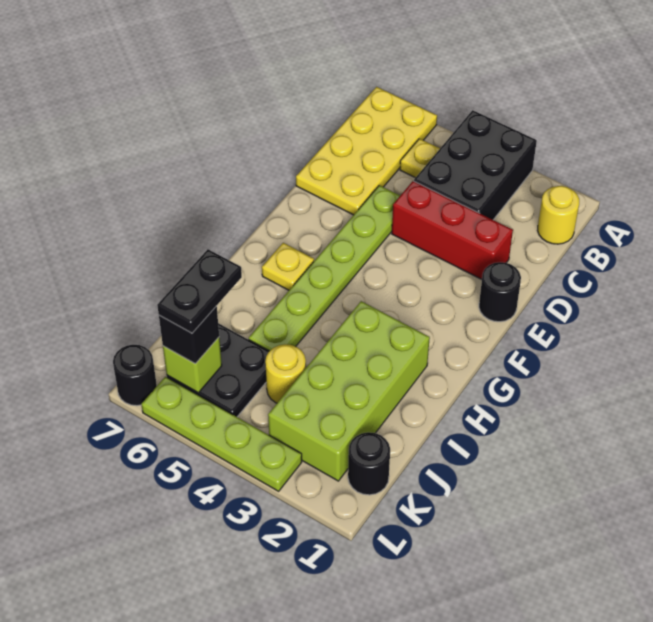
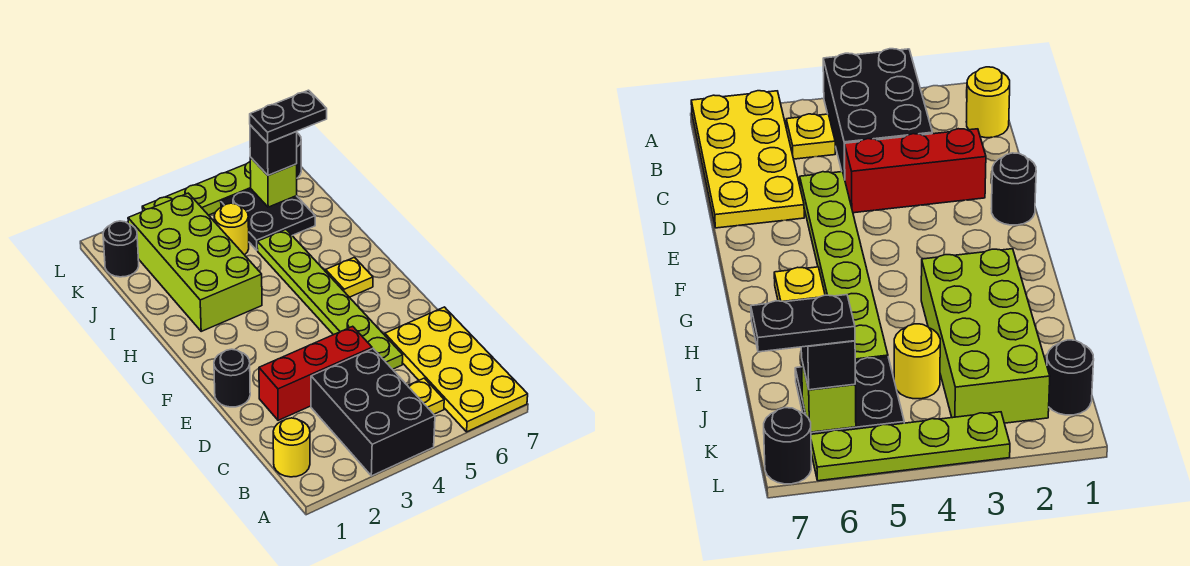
black plate J6:K6 level 4 -> black plate K6:K7 level 4

